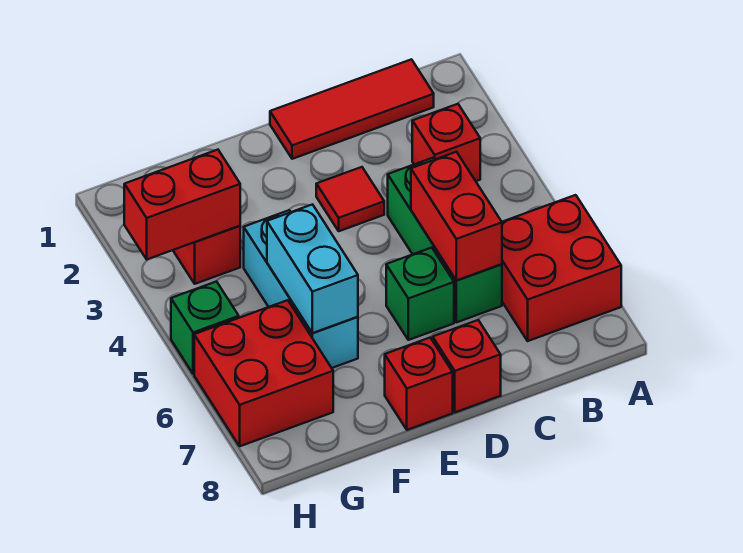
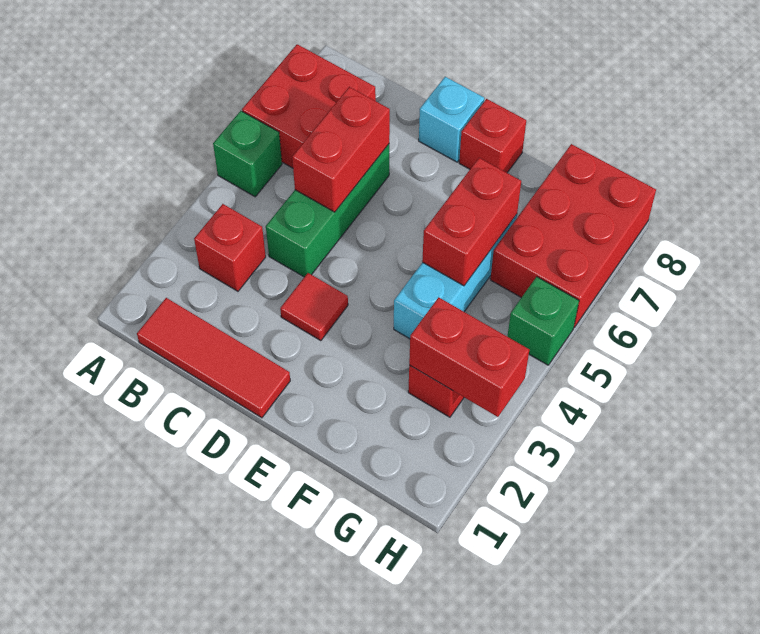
green brick D6 level 1 -> green brick A5 level 1
red brick D8 level 1 -> cyan brick D8 level 1
cyan brick F5:F6 level 2 -> red brick F5:F6 level 2
red brick G6:H7 level 1 -> red brick G6:H8 level 1

